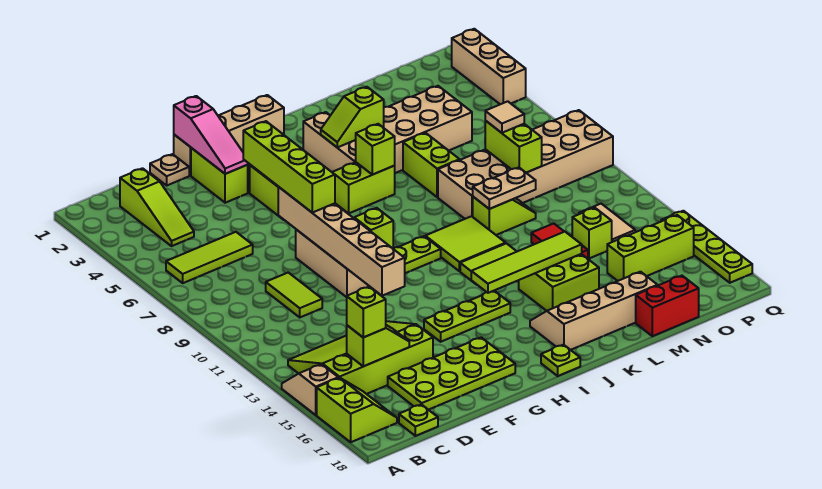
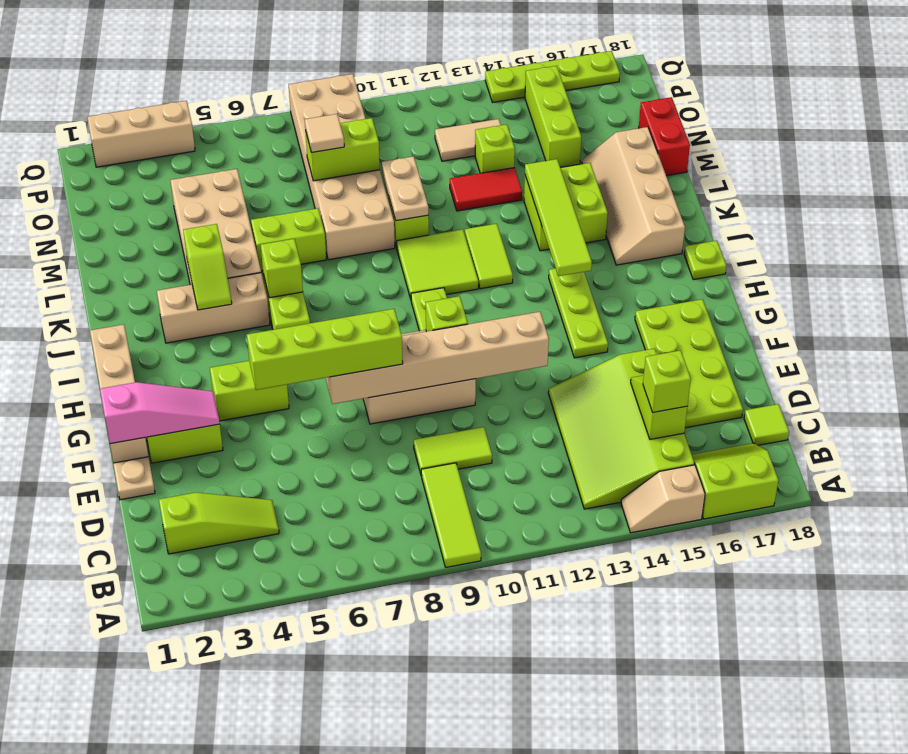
lime tile B6:D6 level 1 -> lime tile A9:C9 level 1
lime plate C18 level 1 -> lime tile C18 level 1

